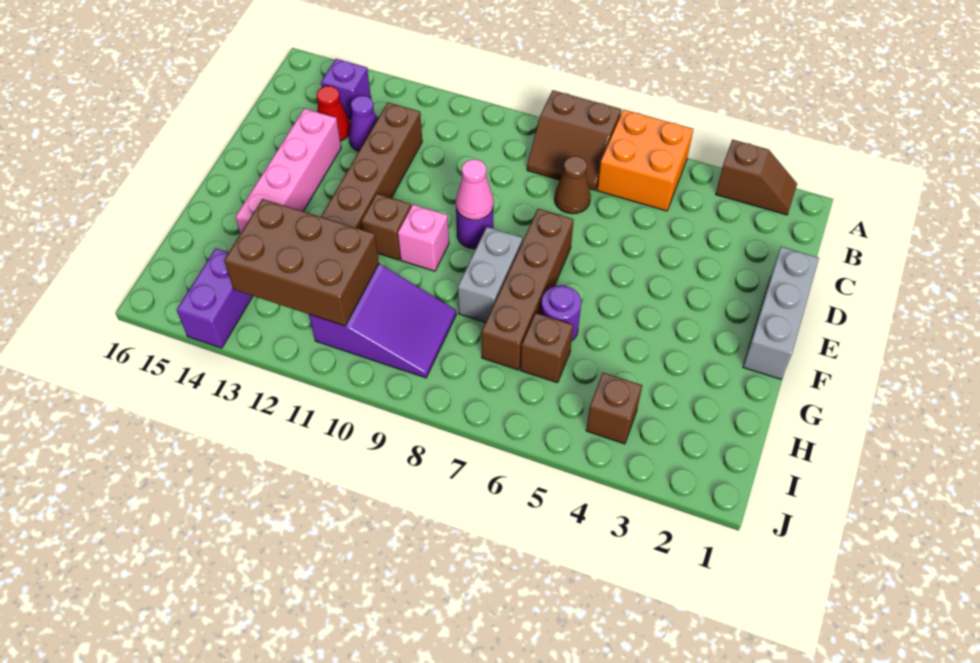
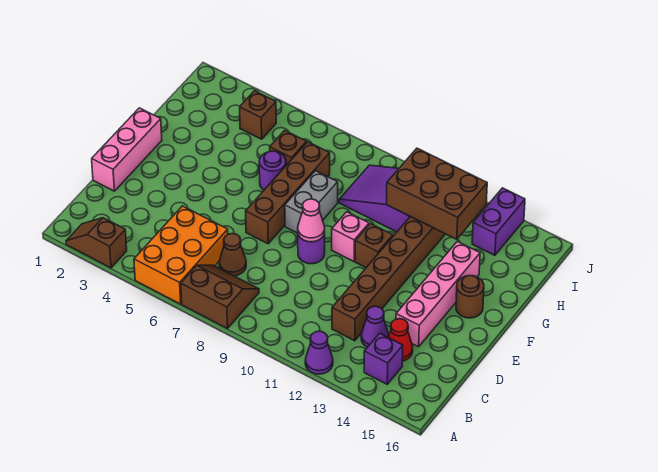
orange brick A5:B6 level 1 -> orange brick A5:C6 level 1
none -> purple cone A12 level 1
grey brick D1:F1 level 1 -> pink brick D1:F1 level 1
none -> brown round brick F15 level 1

